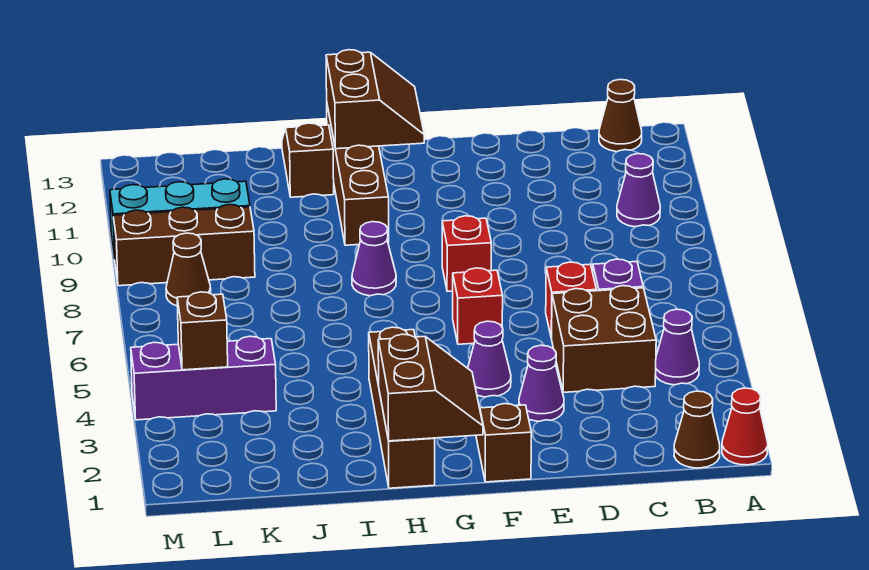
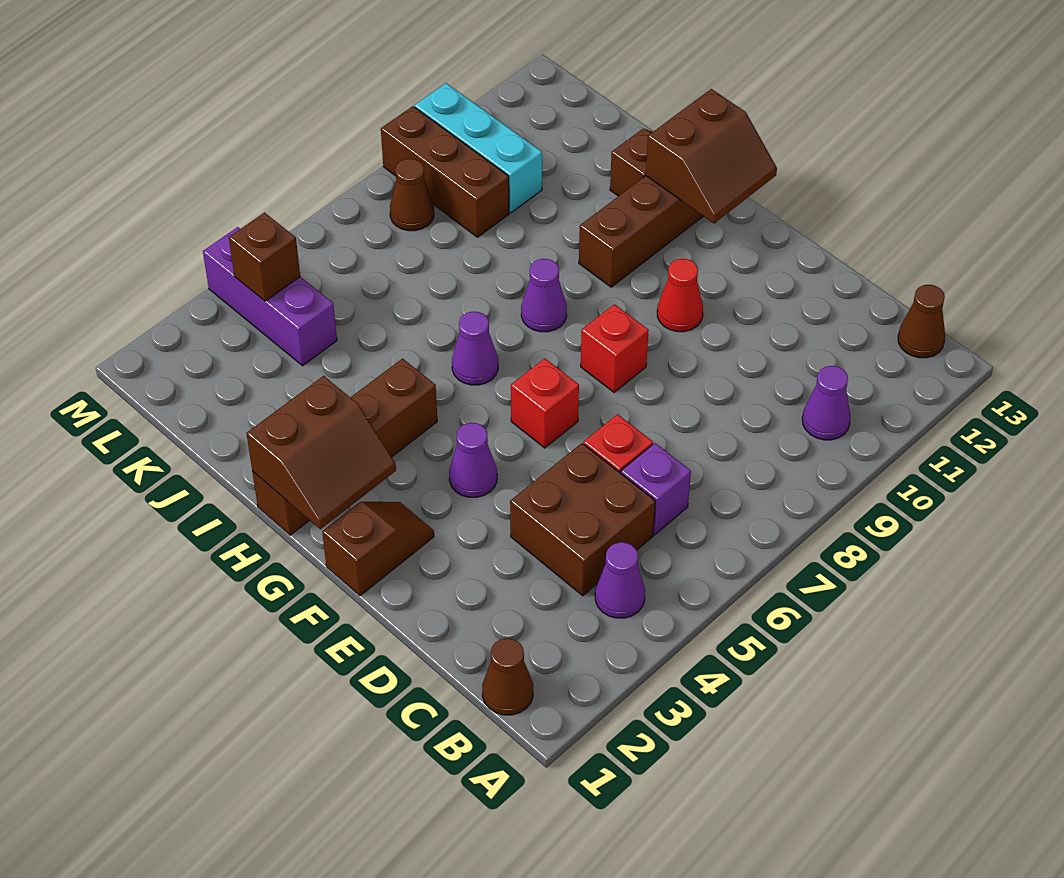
red cone A1 level 1 -> red cone F10 level 1
purple cone E3 level 1 -> purple cone H6 level 1

